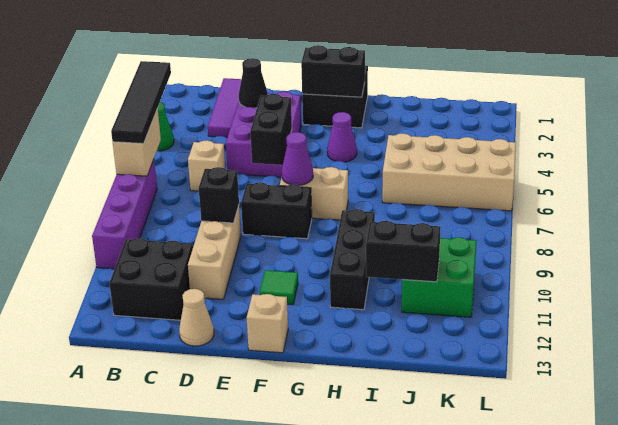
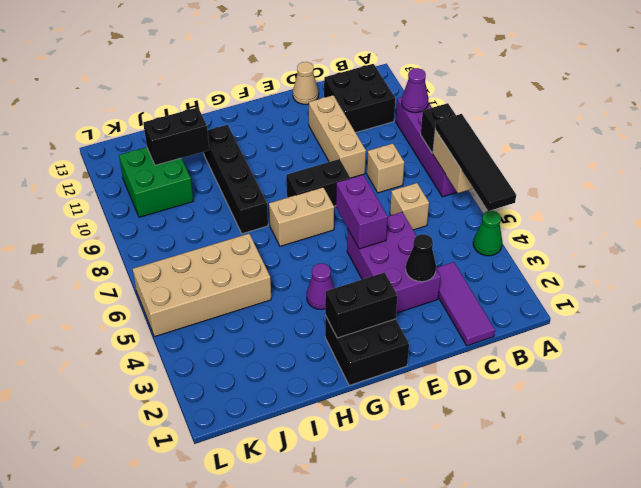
black brick D9 level 2 -> black brick A8 level 2
black brick E5:E6 level 2 -> purple brick E5:E6 level 2
purple cone F7 level 2 -> purple cone A10 level 2
green tile F11 level 1 -> none
tan brick F13 level 1 -> tan brick C8 level 1
black brick H9:H11 level 1 -> black brick H8:H11 level 1

